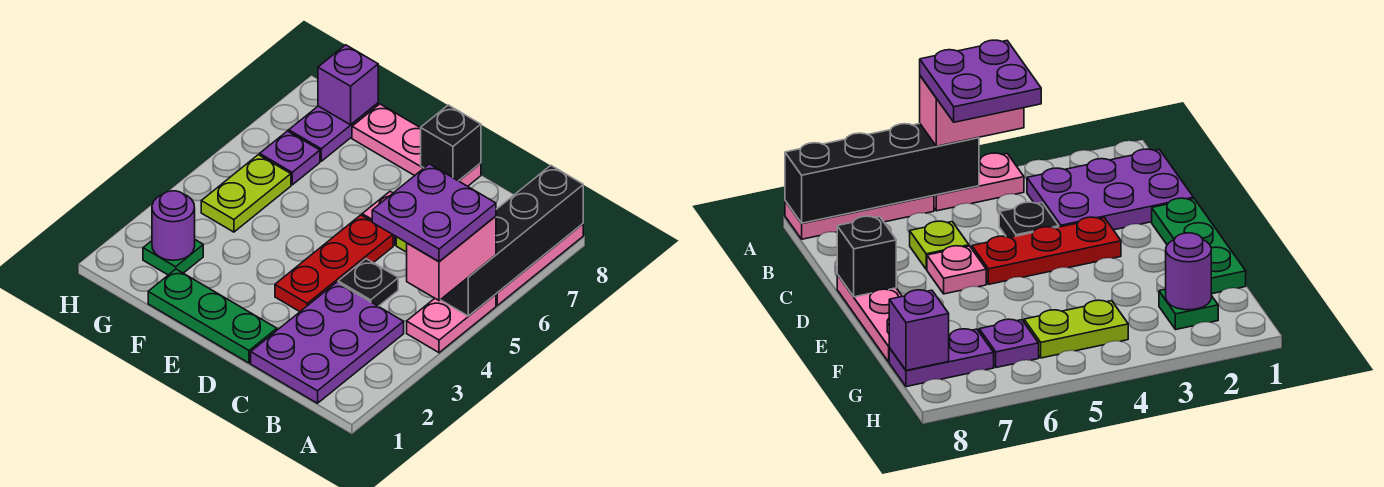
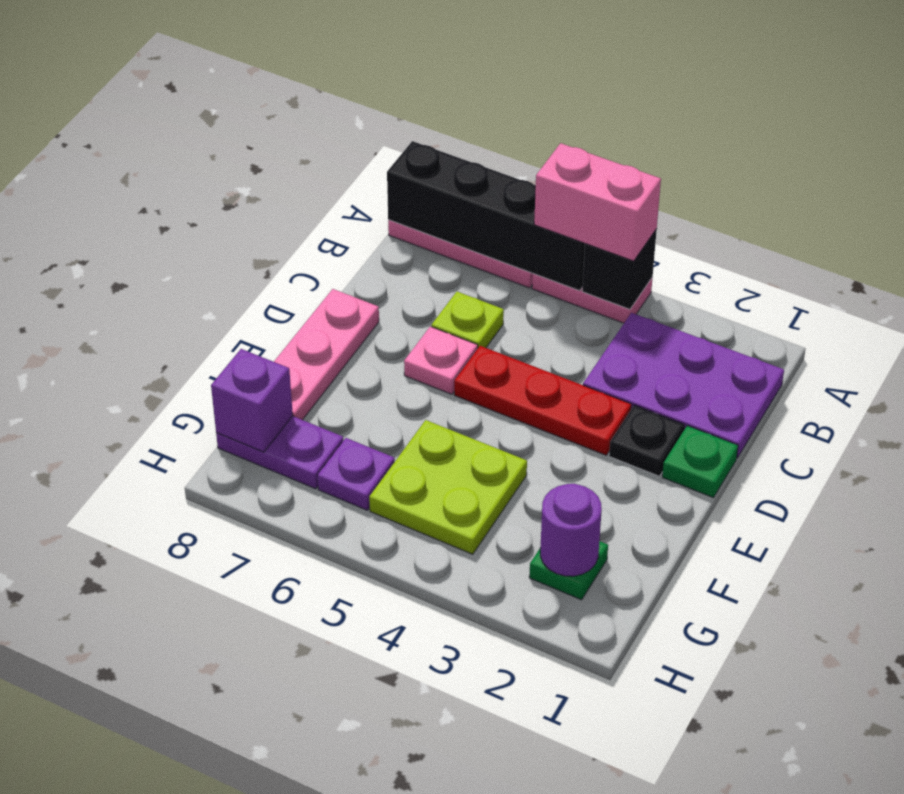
purple plate A4:B5 level 4 -> none
black plate C4 level 1 -> black plate D2 level 1
green plate D1:F1 level 1 -> green plate D1 level 1
black brick D8 level 2 -> black brick A4 level 2
lime plate G4:G5 level 1 -> lime plate F4:G5 level 1

